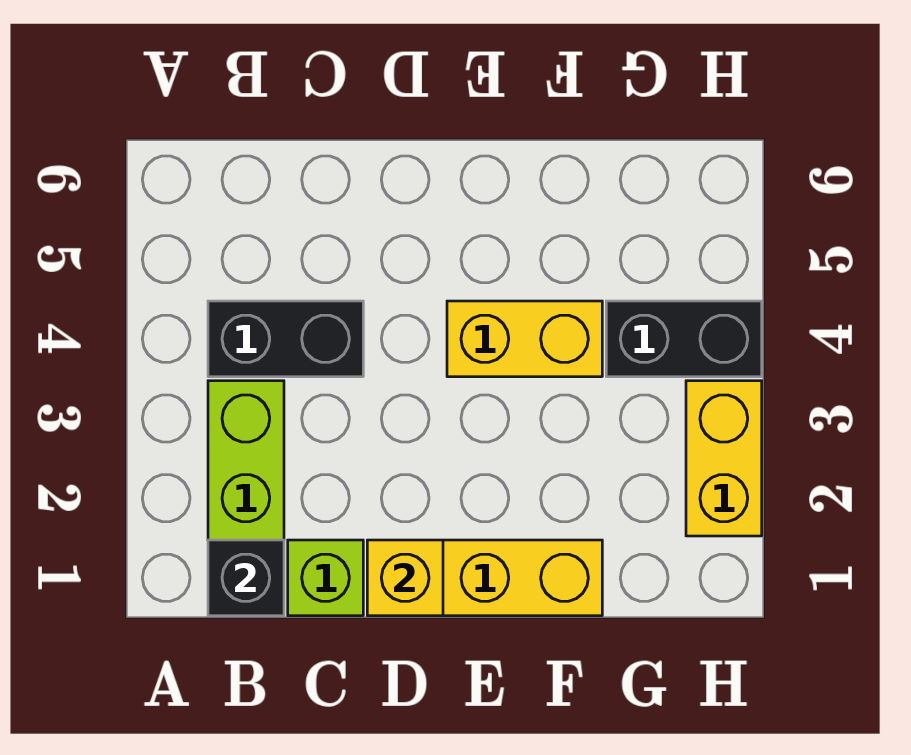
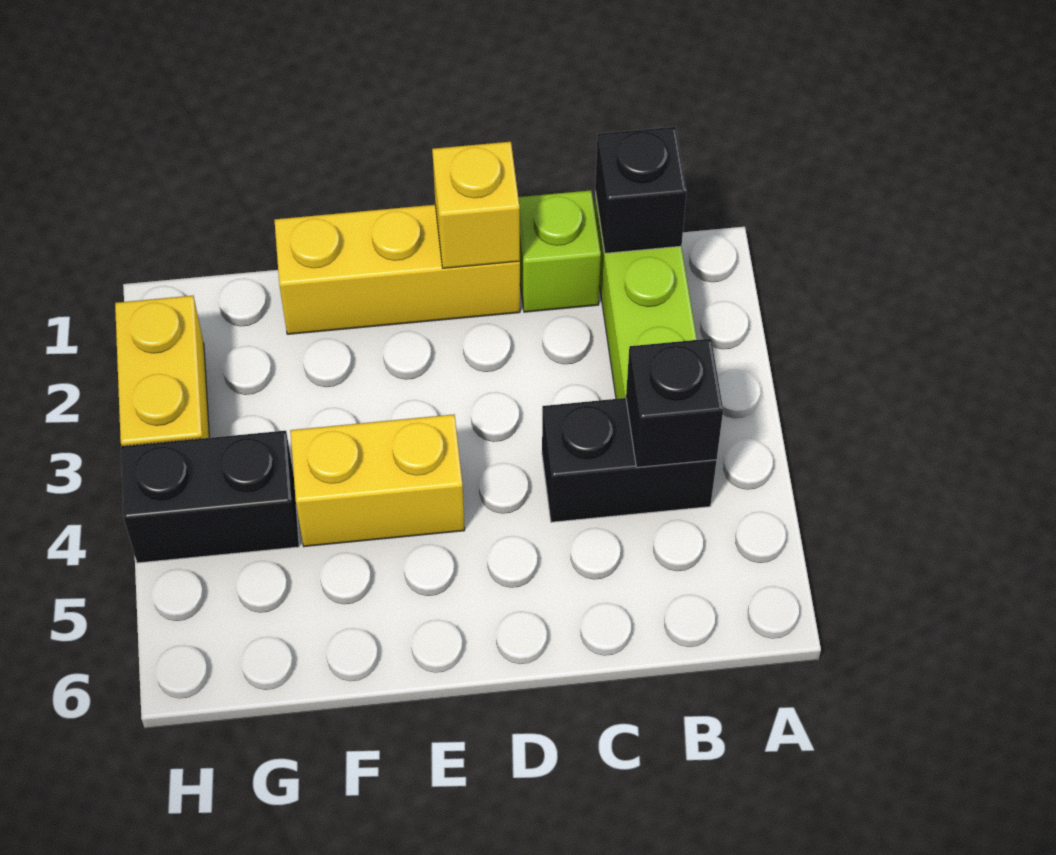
none -> black brick B4 level 2

